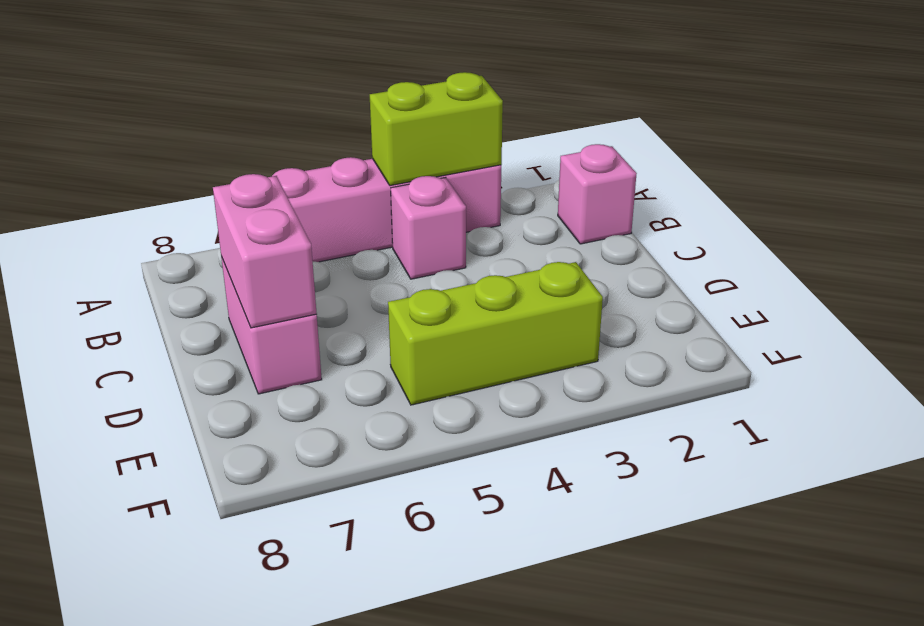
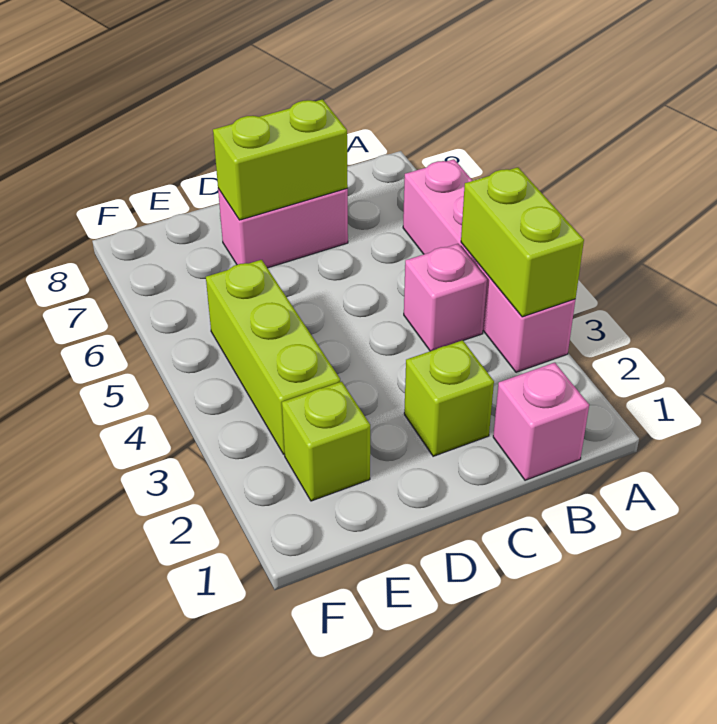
none -> lime brick C2 level 1
pink brick C7:D7 level 2 -> lime brick C7:D7 level 2
none -> lime brick E2 level 1

